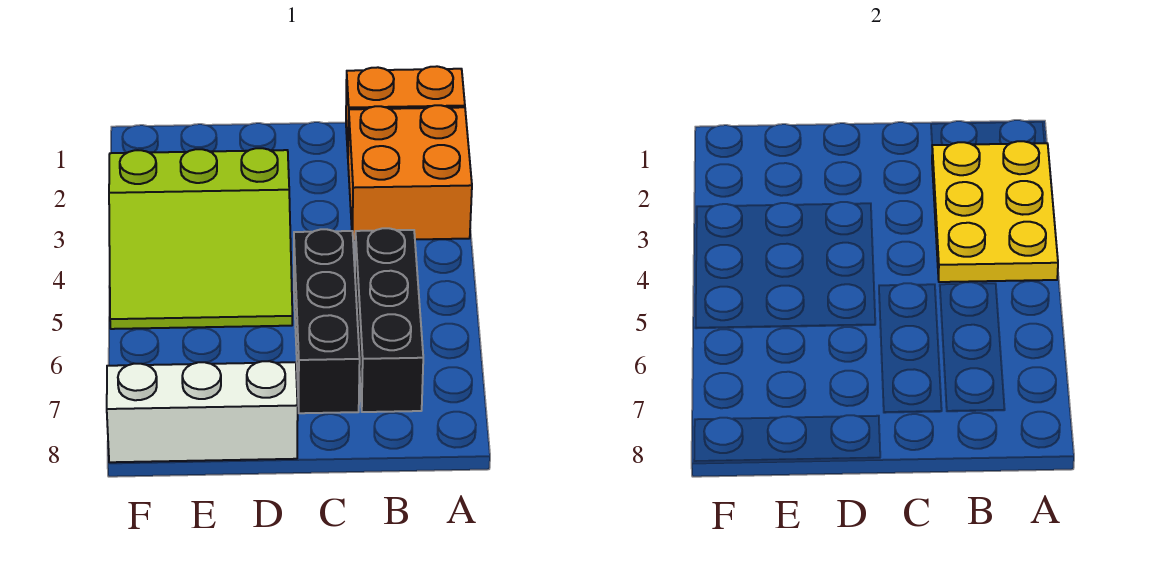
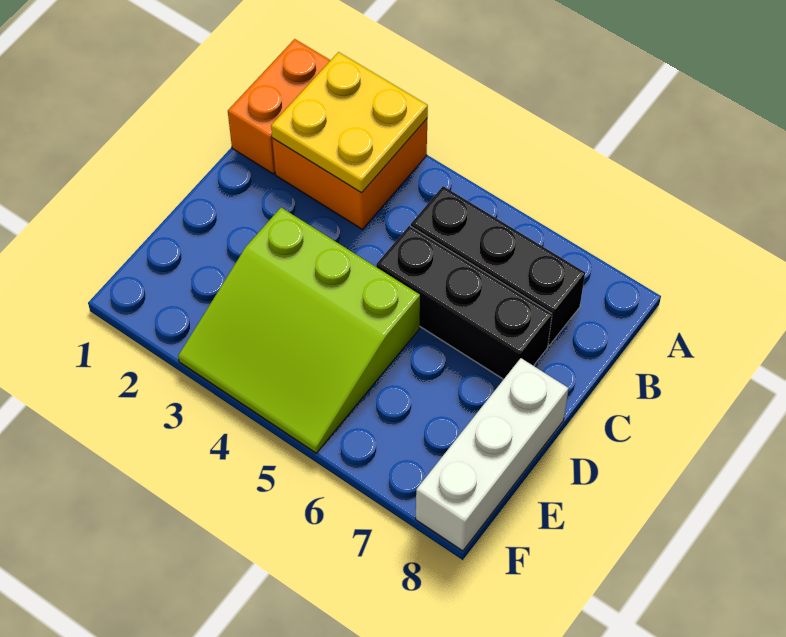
yellow plate A2:B4 level 2 -> yellow plate A2:B3 level 2
lime slope D3:F5 level 1 top 3 -> lime slope D3:F5 level 1 top D

